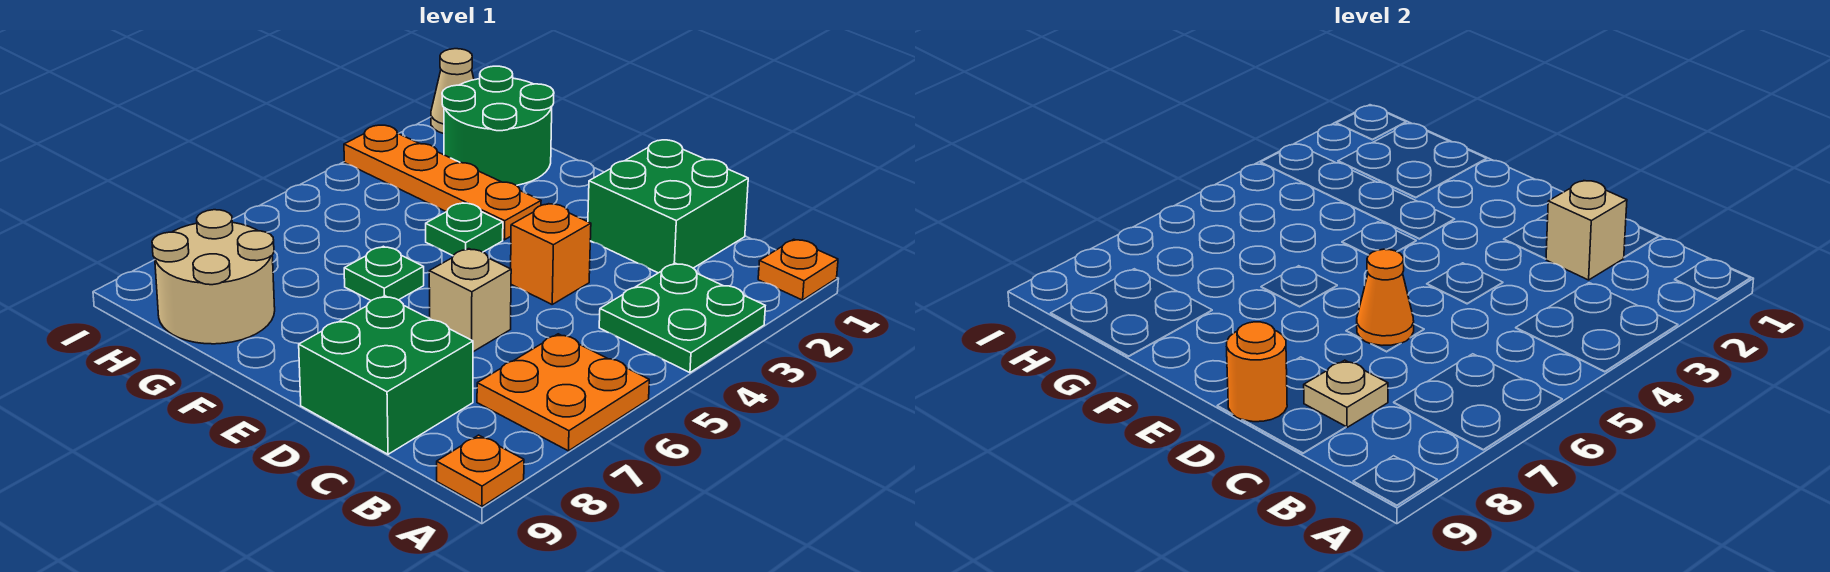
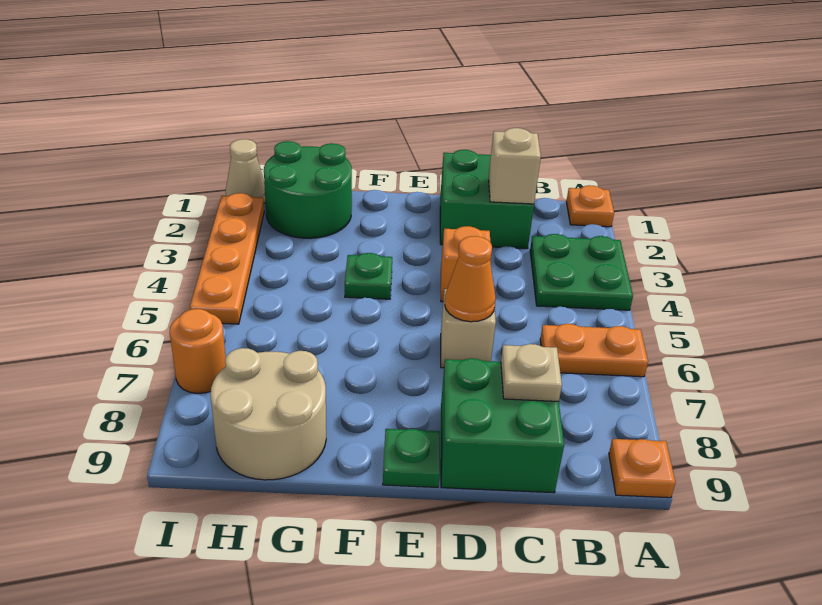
orange plate A6:B7 level 1 -> orange plate A6:B6 level 1
orange round brick D9 level 2 -> orange round brick I7 level 1
orange plate F3:I3 level 1 -> orange plate I2:I5 level 1
green plate F6 level 1 -> green plate E9 level 1

